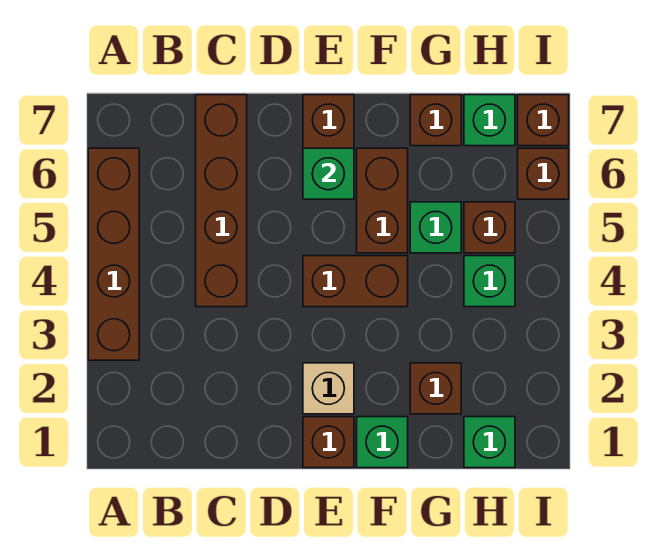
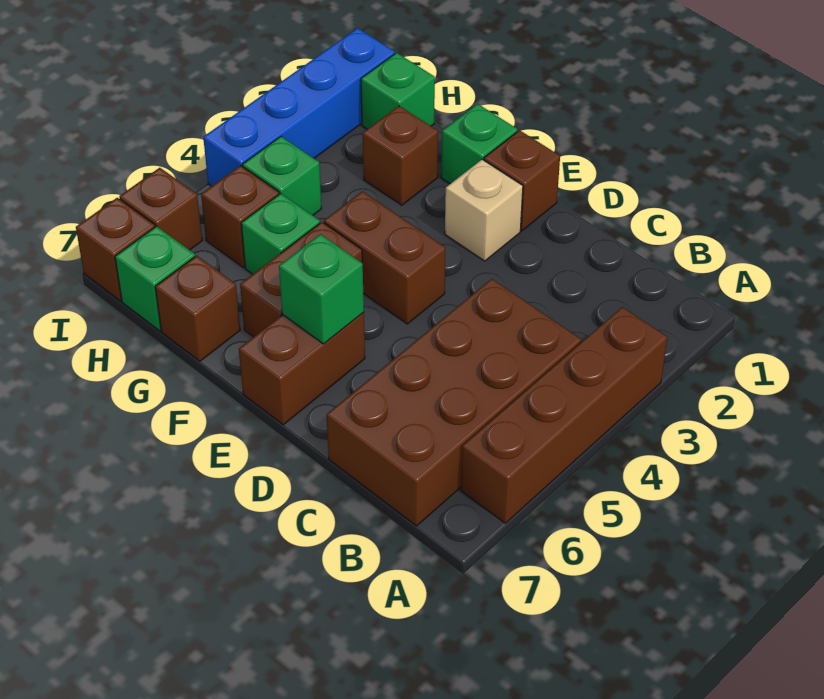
brown brick C4:C7 level 1 -> brown brick B4:C7 level 1
none -> blue brick I1:I4 level 1

